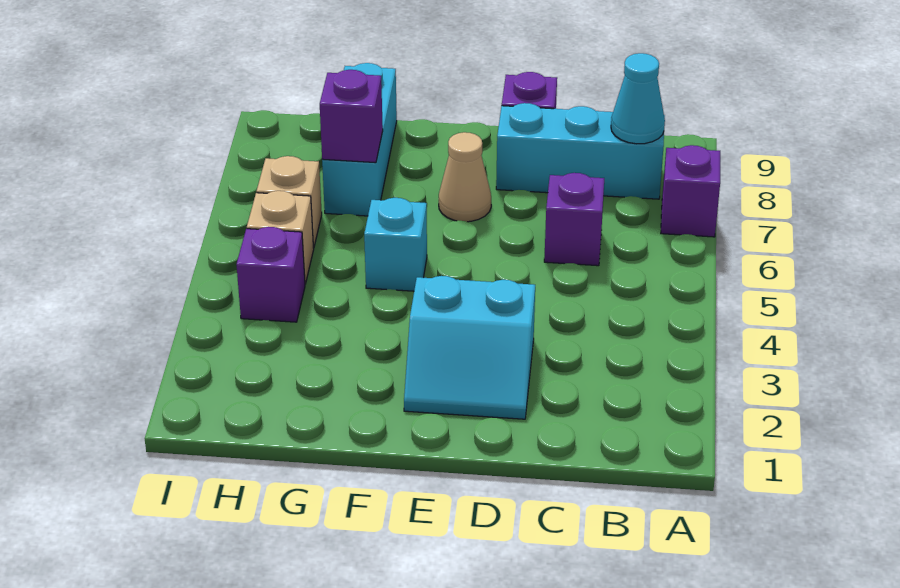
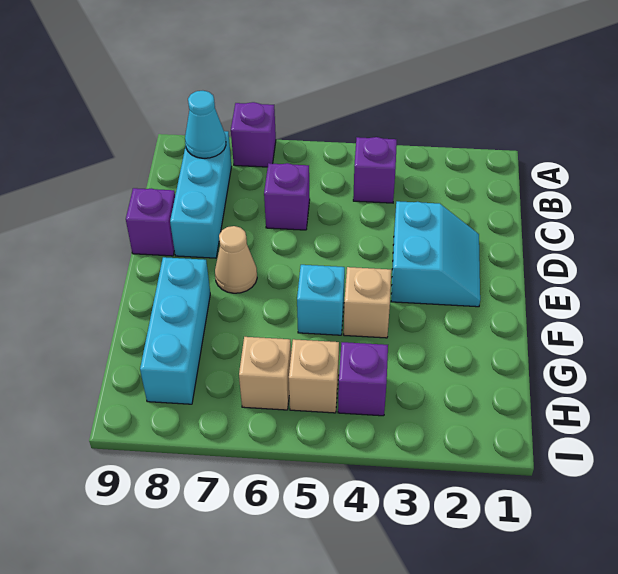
none -> tan brick F4 level 1
cyan brick G7:G9 level 1 -> cyan brick F8:H8 level 1
purple brick G7 level 2 -> purple brick B4 level 1

